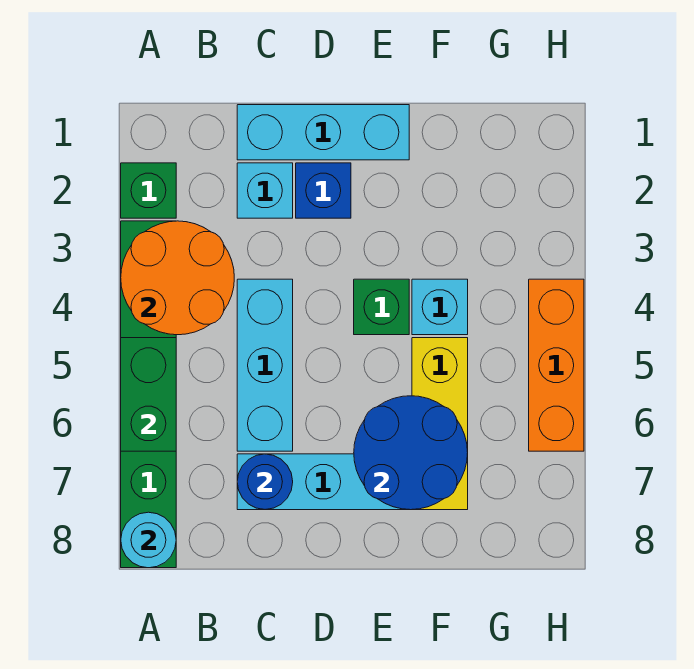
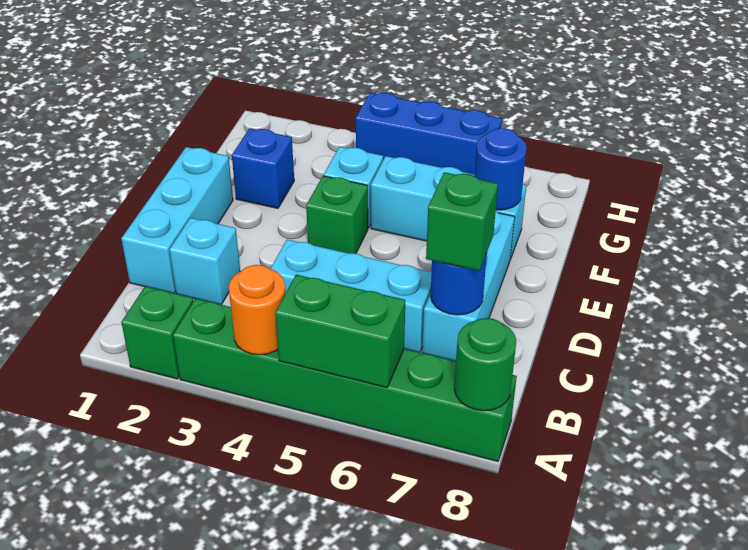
orange round brick A3:B4 level 2 -> orange round brick A4 level 2
cyan round brick A8 level 2 -> green round brick A8 level 2
none -> green brick C7 level 3
blue brick D2 level 1 -> blue brick F2 level 1
blue round brick E6:F7 level 2 -> blue round brick F7 level 2
yellow brick F5:F7 level 1 -> cyan brick F5:F7 level 1
orange brick H4:H6 level 1 -> blue brick H4:H6 level 1

